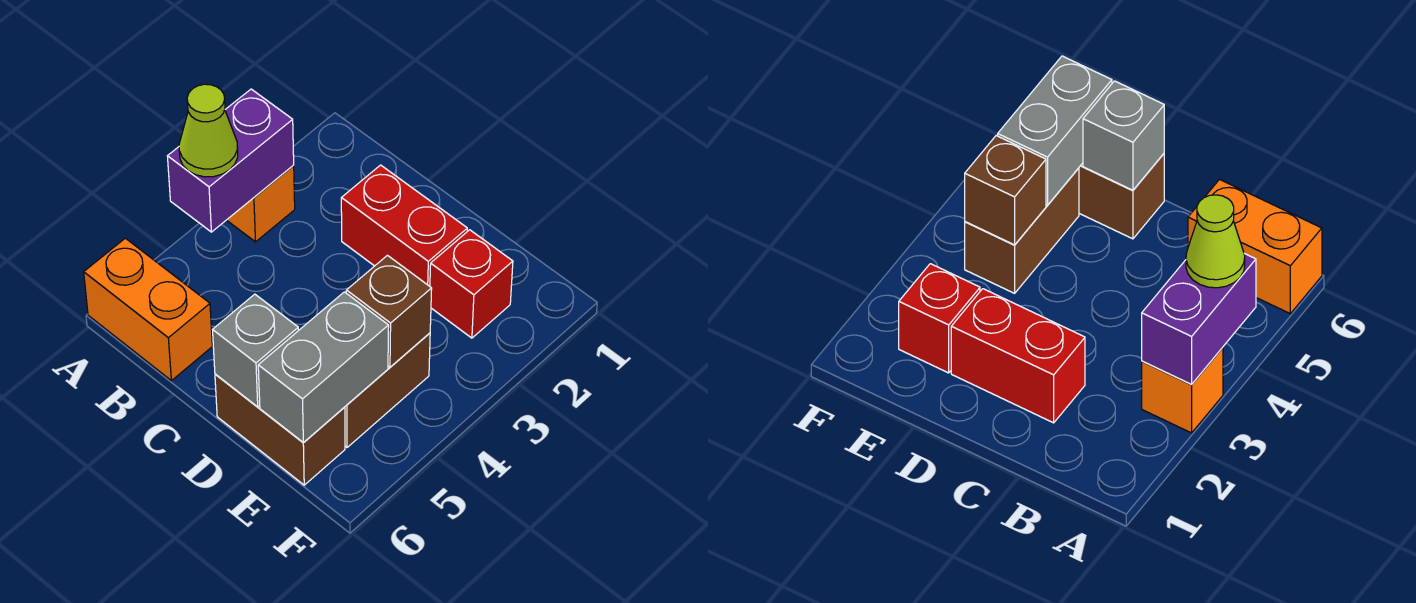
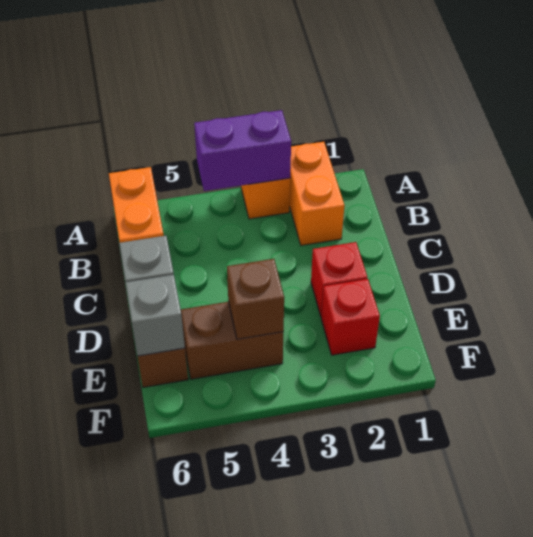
none -> orange brick A2:B2 level 1
lime cone A4 level 3 -> none
red brick C2:D2 level 1 -> red brick D2 level 1
grey brick E5:E6 level 2 -> grey brick E6 level 2

